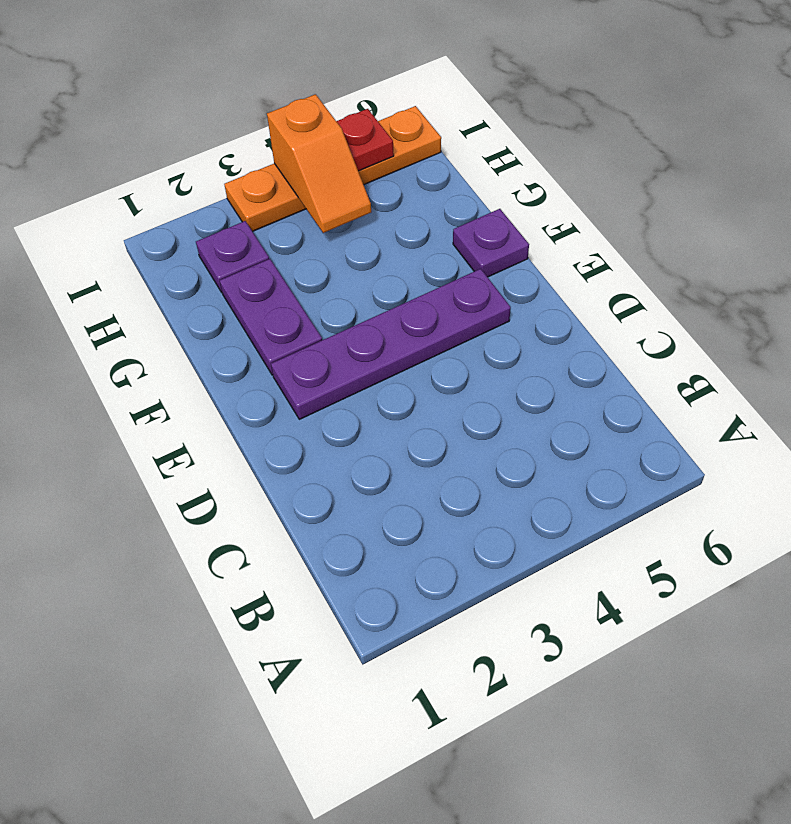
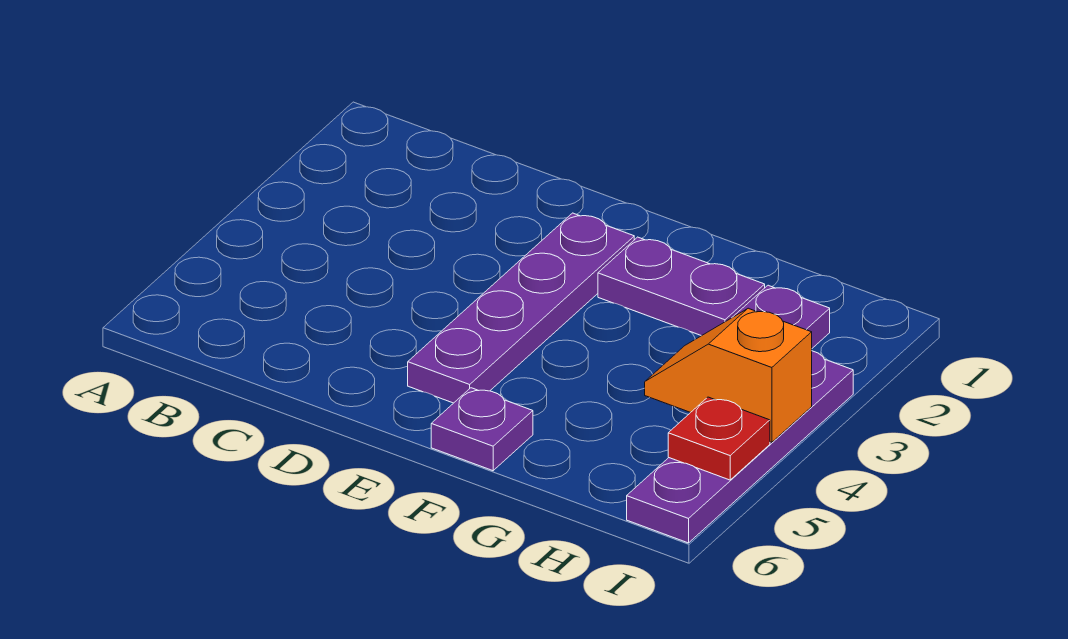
orange plate I3:I6 level 1 -> purple plate I3:I6 level 1

